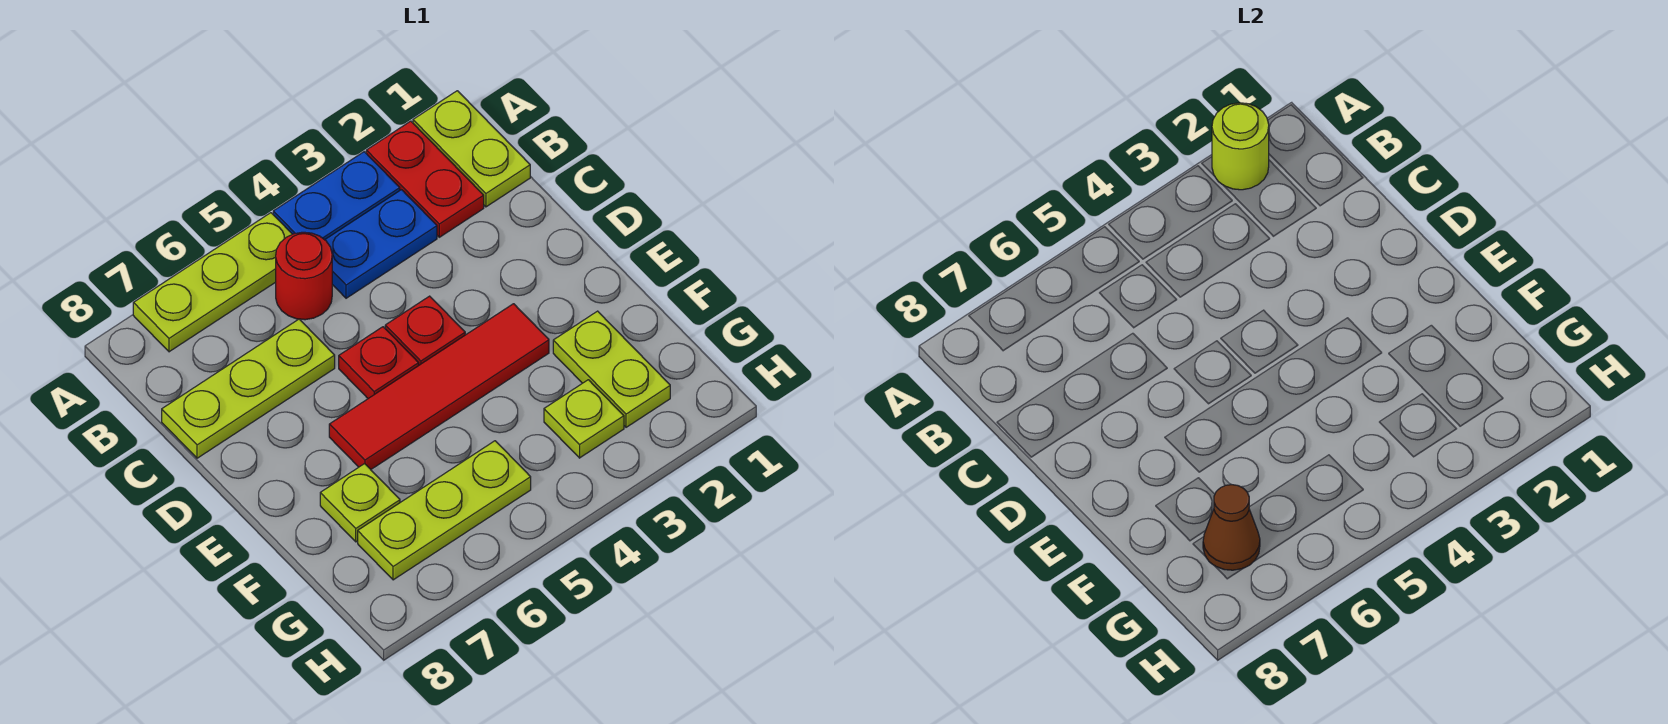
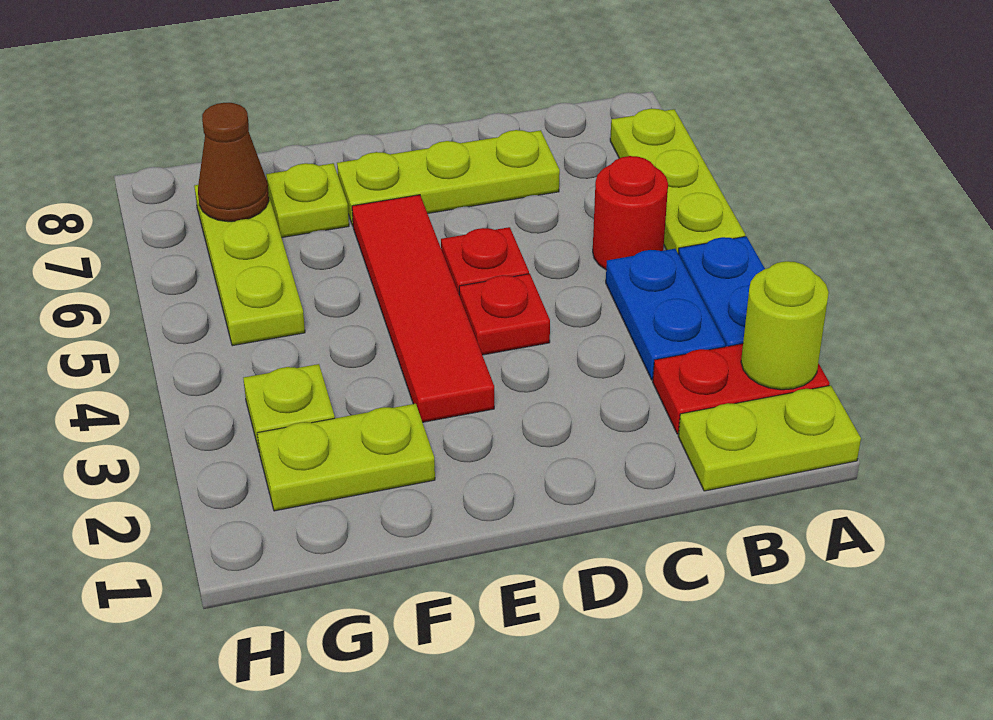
lime plate C6:C8 level 1 -> lime plate C7:E7 level 1

